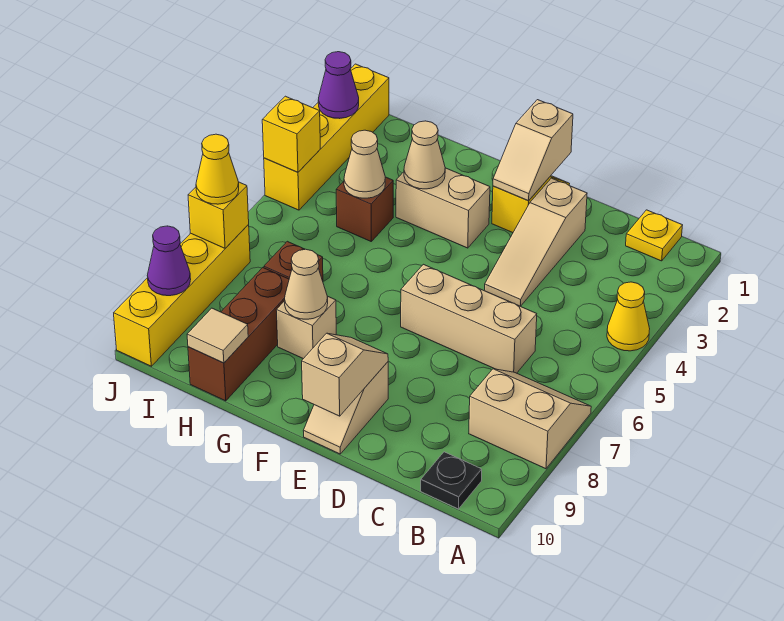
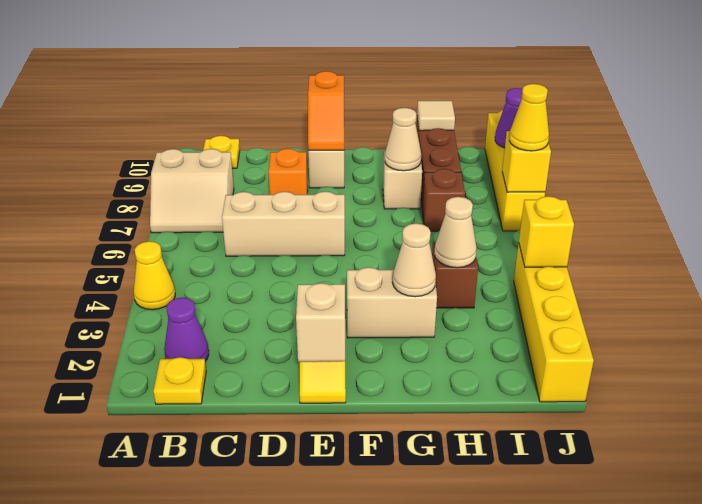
black plate B10 level 1 -> yellow plate B10 level 1
tan slope D2:D4 level 1 top 2 -> none
none -> orange brick D8 level 1
tan slope E9:E10 level 2 top 10 -> orange slope E9:E10 level 2 top 10
purple cone J2 level 2 -> purple cone B2 level 1

